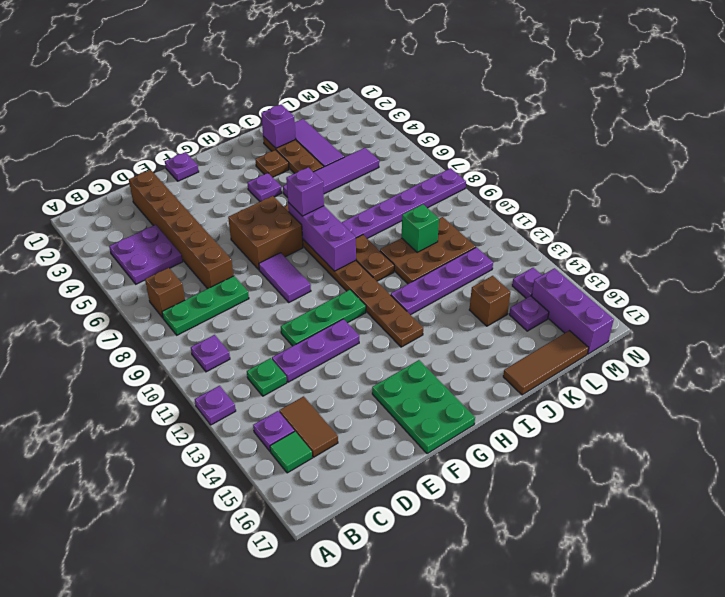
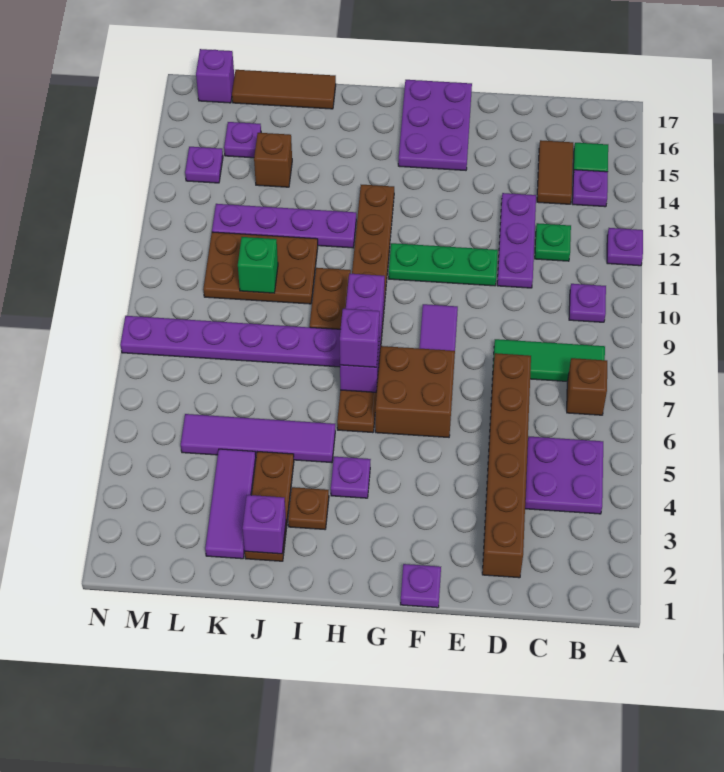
green plate B8:D8 level 1 -> green tile B8:D8 level 1
purple plate D12:F12 level 1 -> purple plate D11:D13 level 1
green plate F15:G17 level 1 -> purple plate F15:G17 level 1
purple brick M15:M17 level 1 -> purple brick M17 level 1

